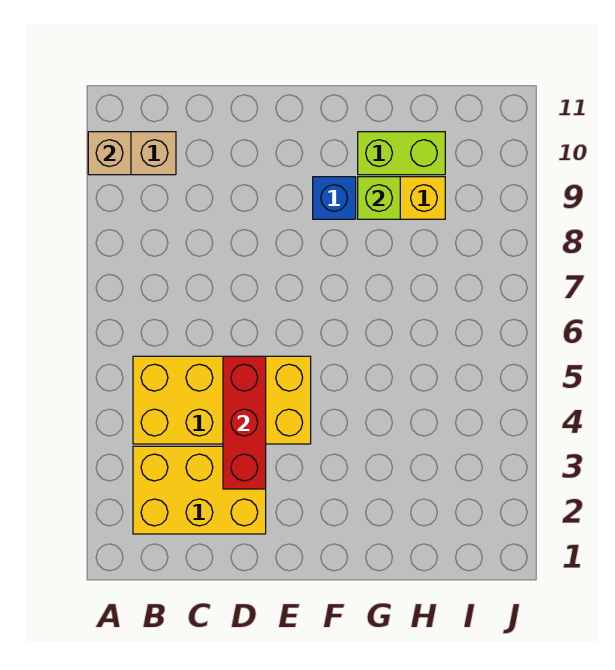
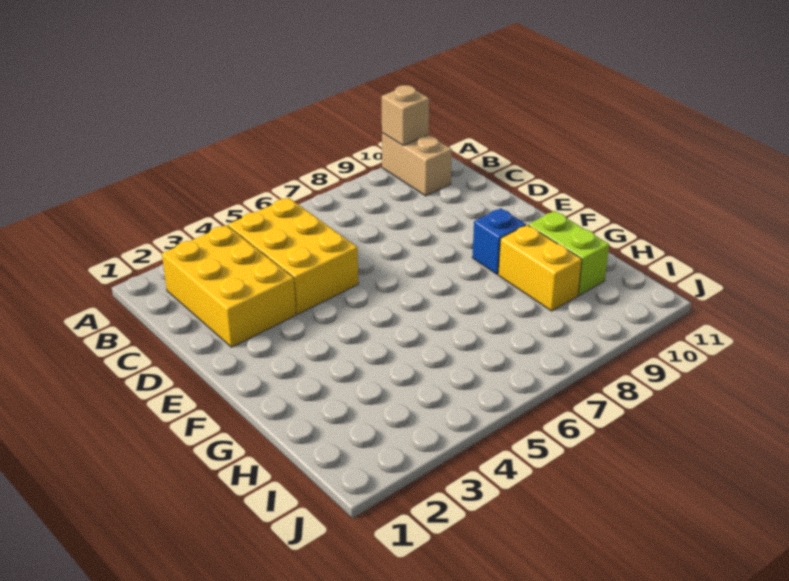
yellow brick B4:E5 level 1 -> yellow brick B4:D5 level 1
red brick D3:D5 level 2 -> none
lime brick G9 level 2 -> none

